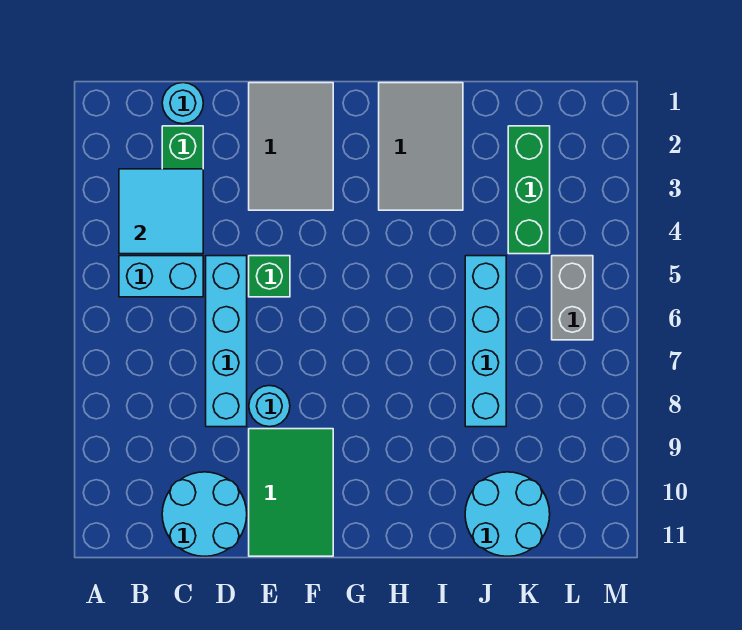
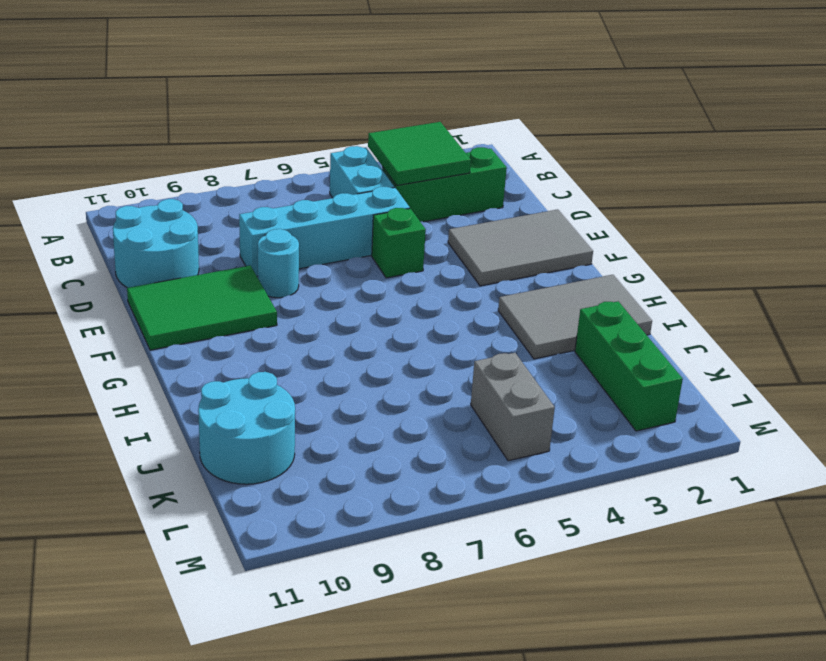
cyan tile B3:C4 level 2 -> green tile B3:C4 level 2
cyan round brick C1 level 1 -> none
cyan brick J5:J8 level 1 -> none
green brick K2:K4 level 1 -> green brick J2:L2 level 1
grey brick L5:L6 level 1 -> grey brick K5:L5 level 1

